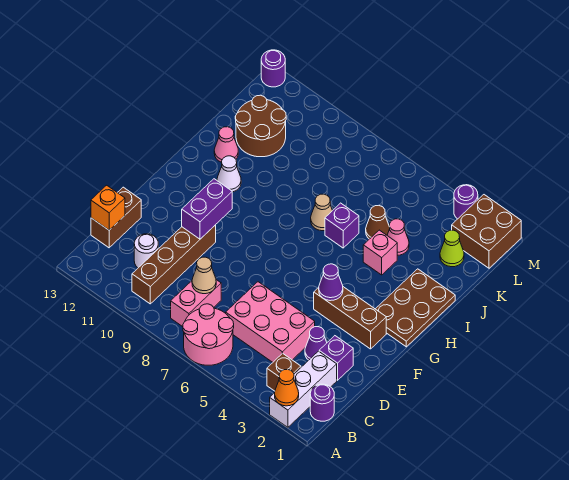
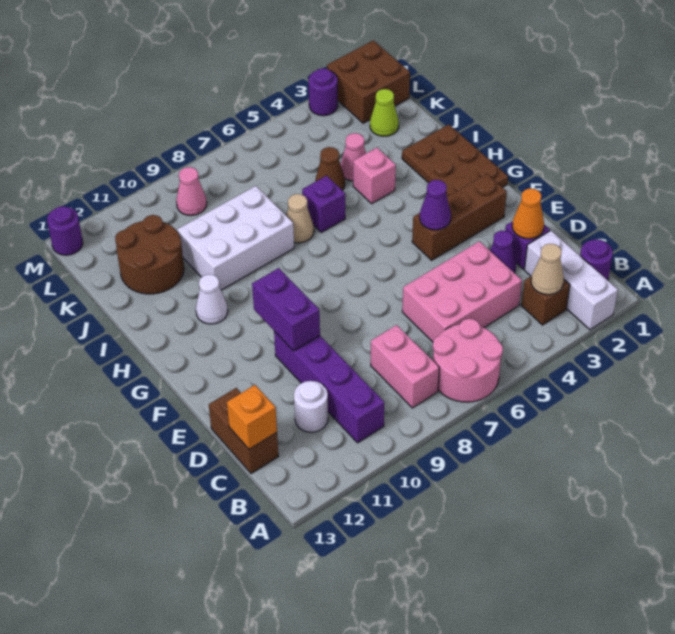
orange cone A2 level 2 -> orange cone D2 level 2
brown brick B10:E10 level 1 -> purple brick B10:E10 level 1
tan cone C8 level 2 -> tan cone B3 level 2
none -> white brick I8:J10 level 1
pink cone I12 level 1 -> pink cone L9 level 1

